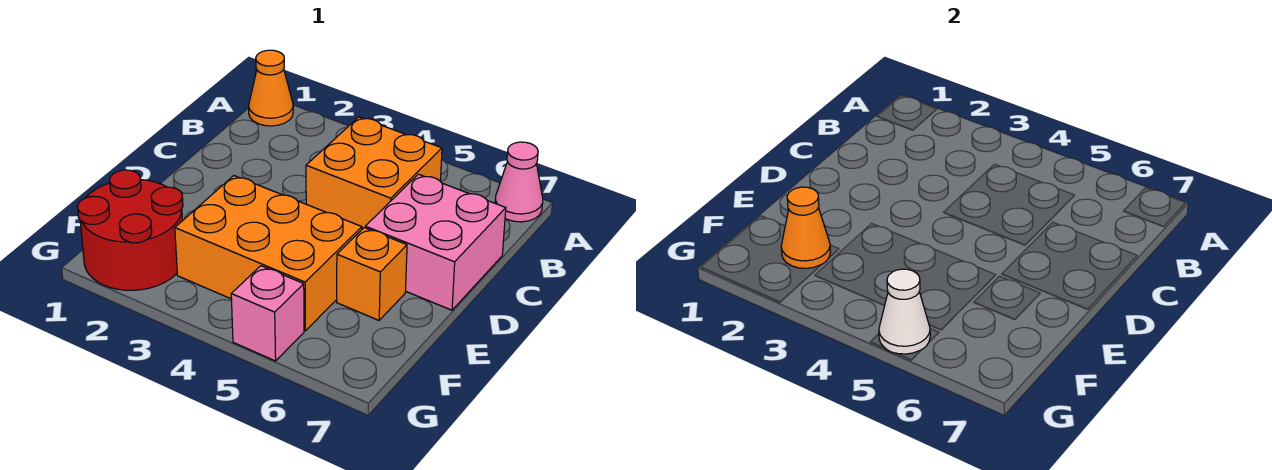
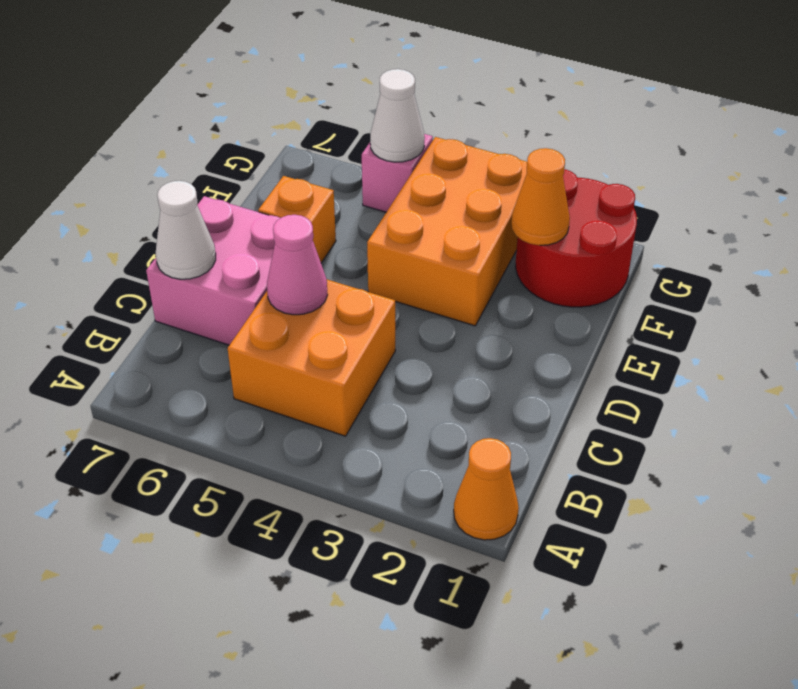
pink cone A7 level 1 -> pink cone C5 level 2
none -> white cone C7 level 2
orange brick E3:F5 level 1 -> orange brick E3:G4 level 1

